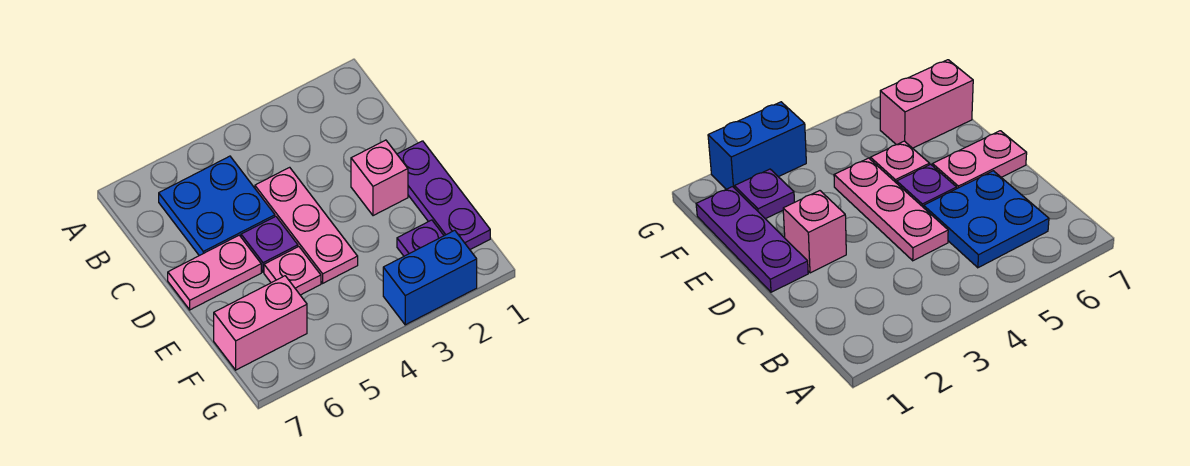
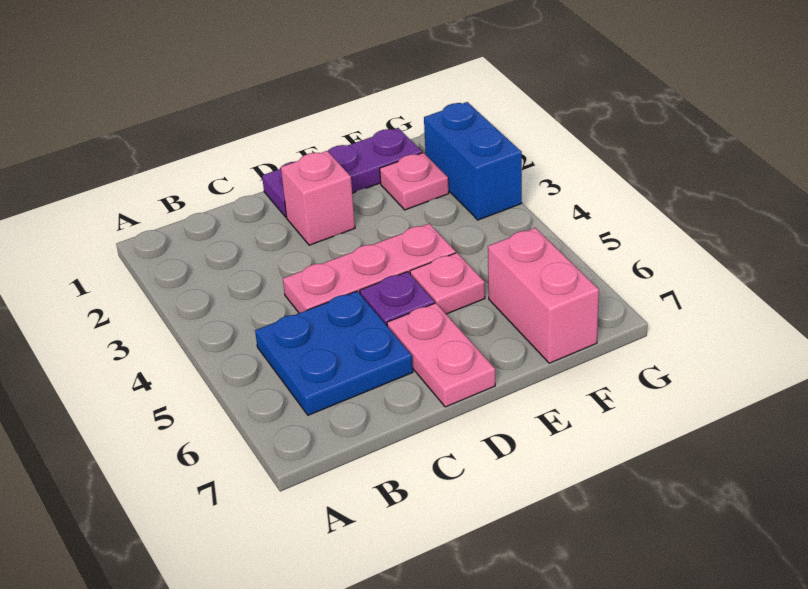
purple plate F2 level 1 -> pink plate F2 level 1

